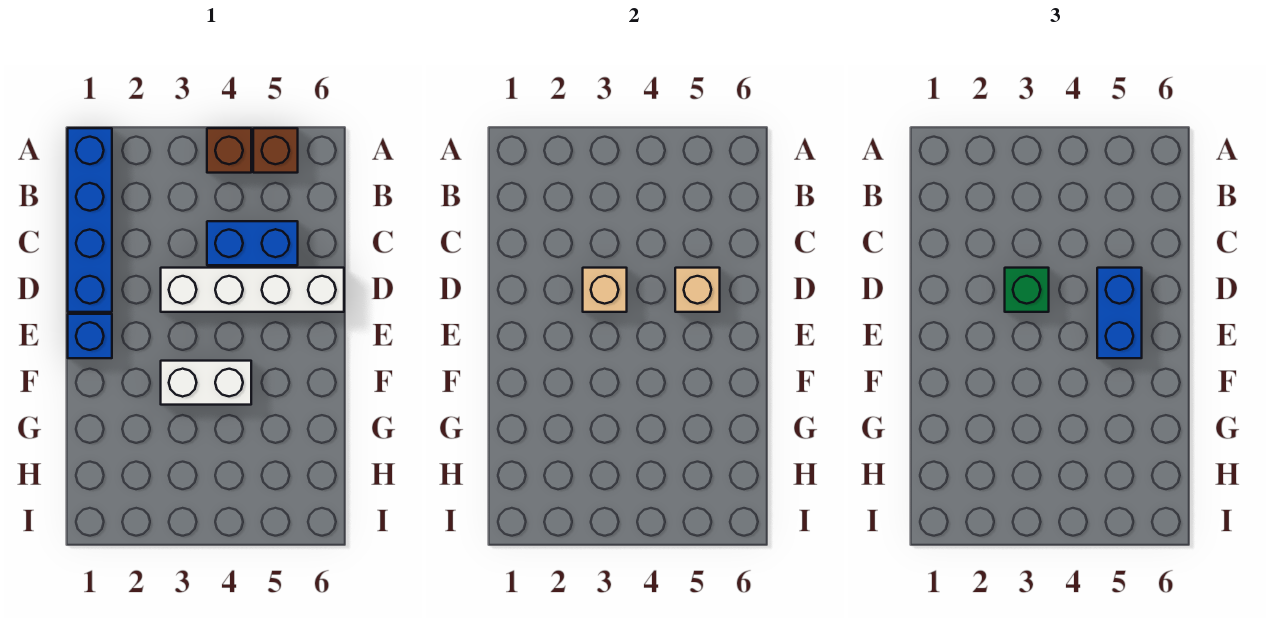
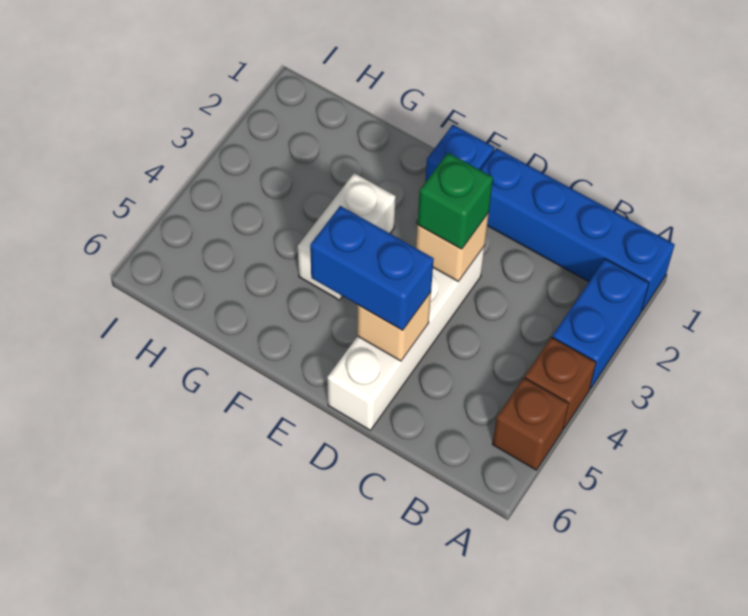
blue brick C4:C5 level 1 -> blue brick A2:A3 level 1

